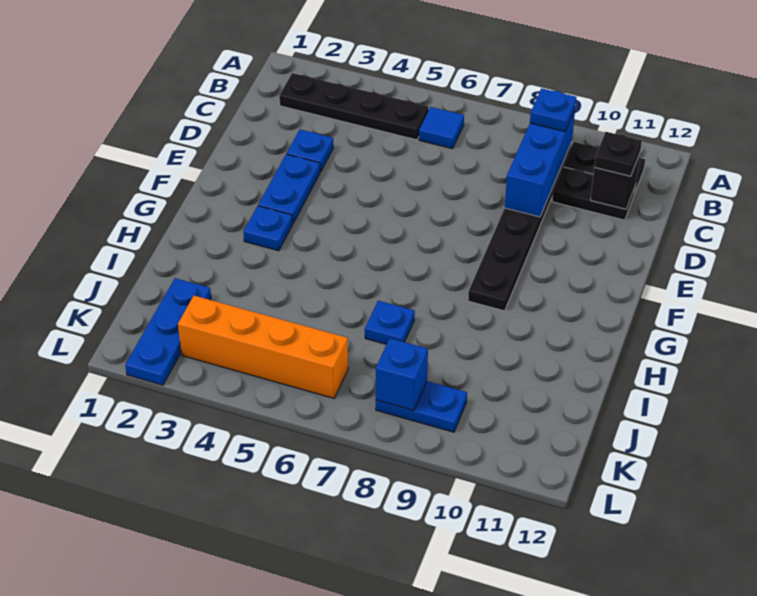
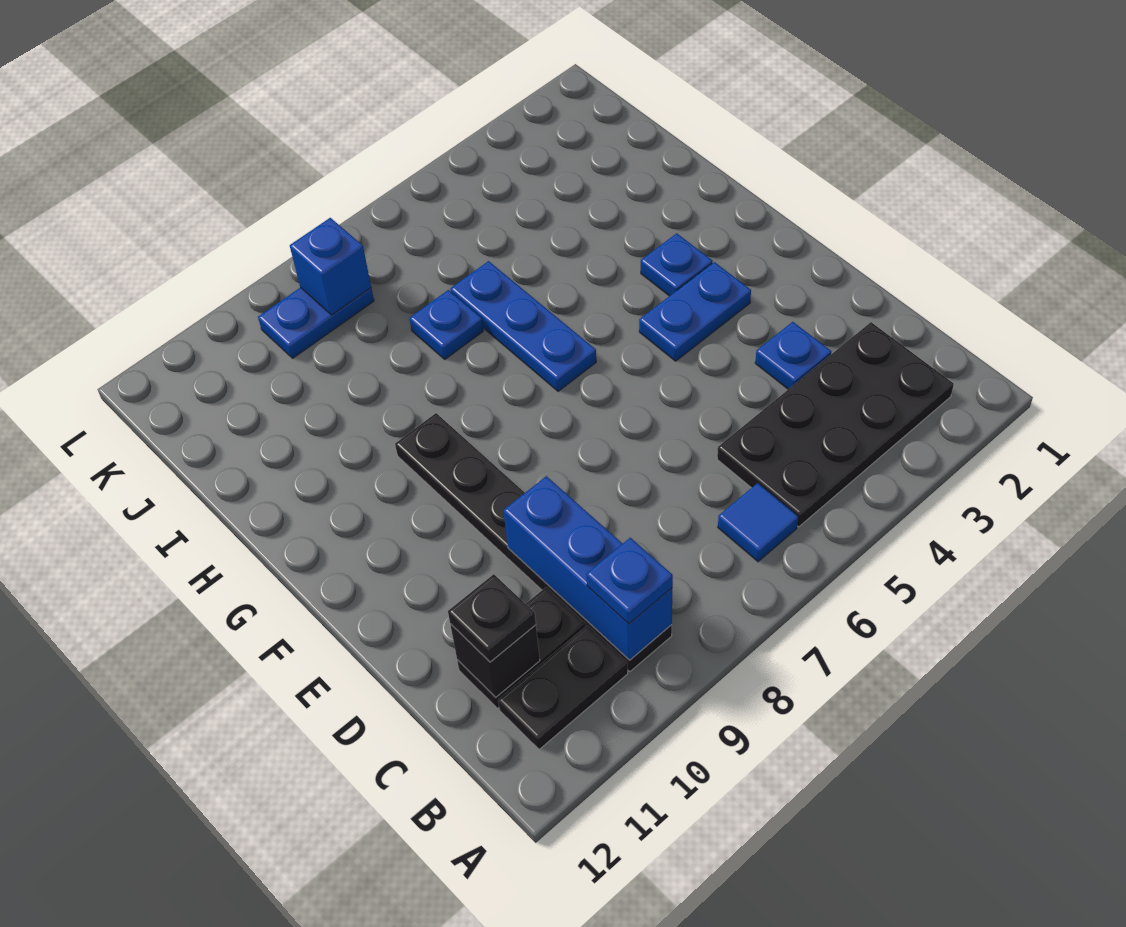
black plate B2:B5 level 1 -> black plate B2:C5 level 1
blue plate E3:F3 level 1 -> blue plate F3:F4 level 1
blue plate J2:L2 level 1 -> blue plate G6:I6 level 1
orange brick K3:K6 level 1 -> none

